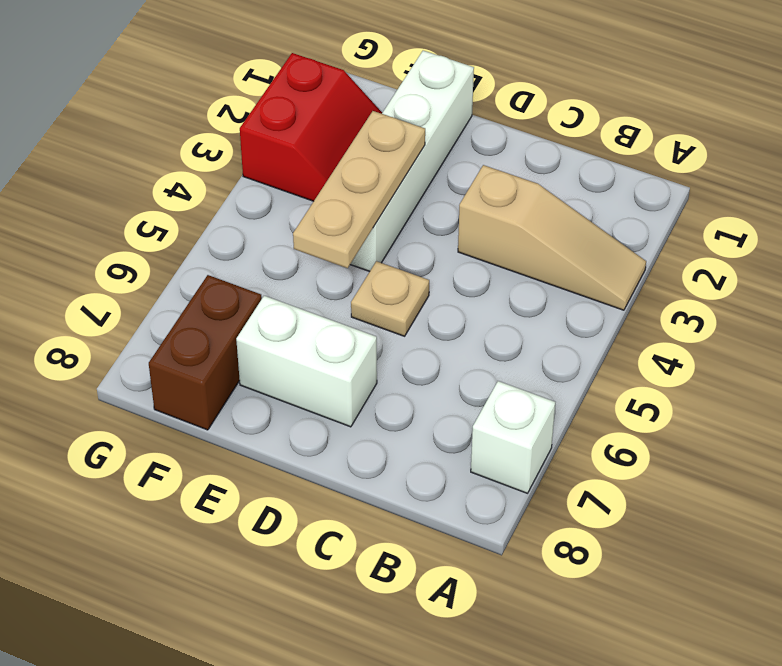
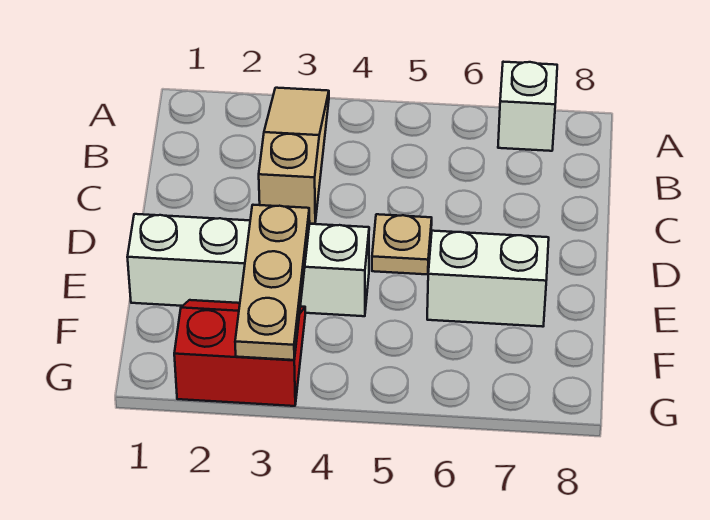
white brick D7:E7 level 1 -> white brick E6:E7 level 1
tan plate E3:E5 level 2 -> tan plate E3:G3 level 2
brown brick F7:F8 level 1 -> none

